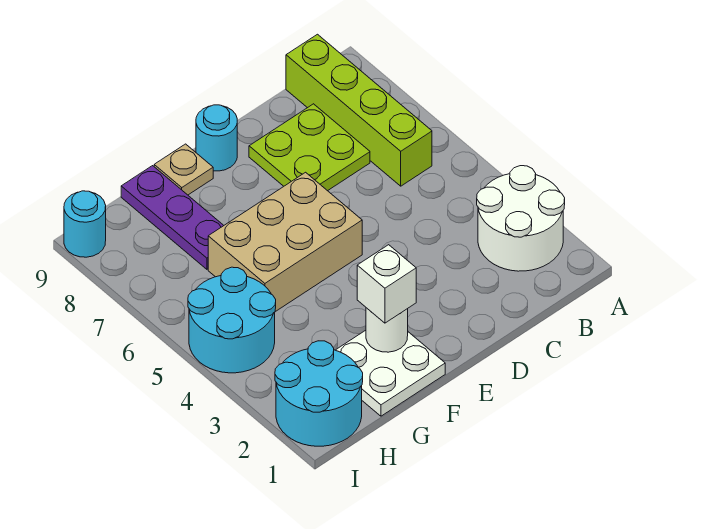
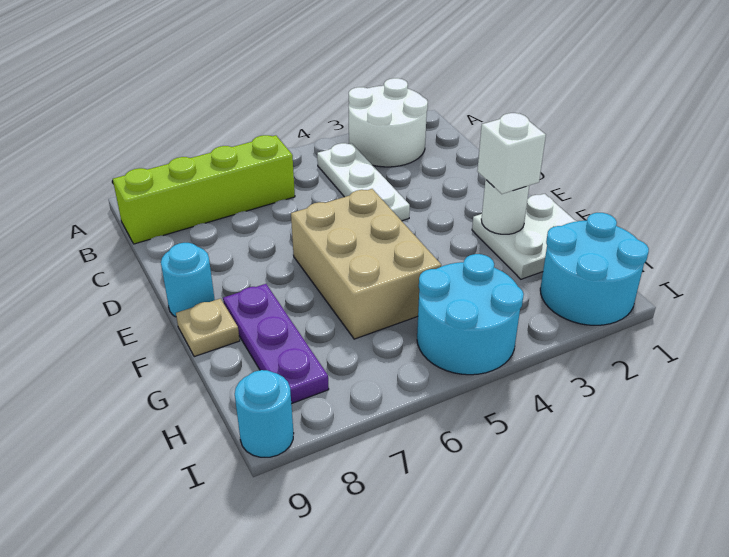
none -> white plate B4:D4 level 1
lime plate C7:D8 level 1 -> none
purple plate G7:G9 level 1 -> purple plate F8:H8 level 1

